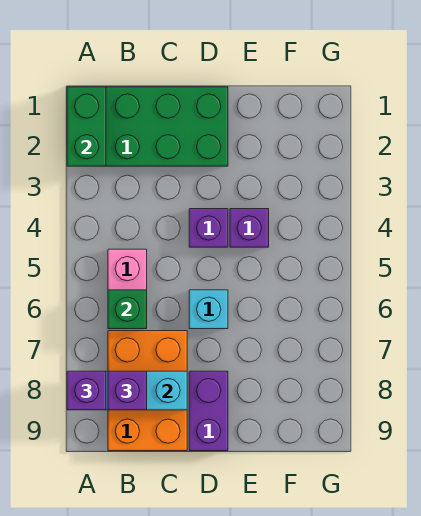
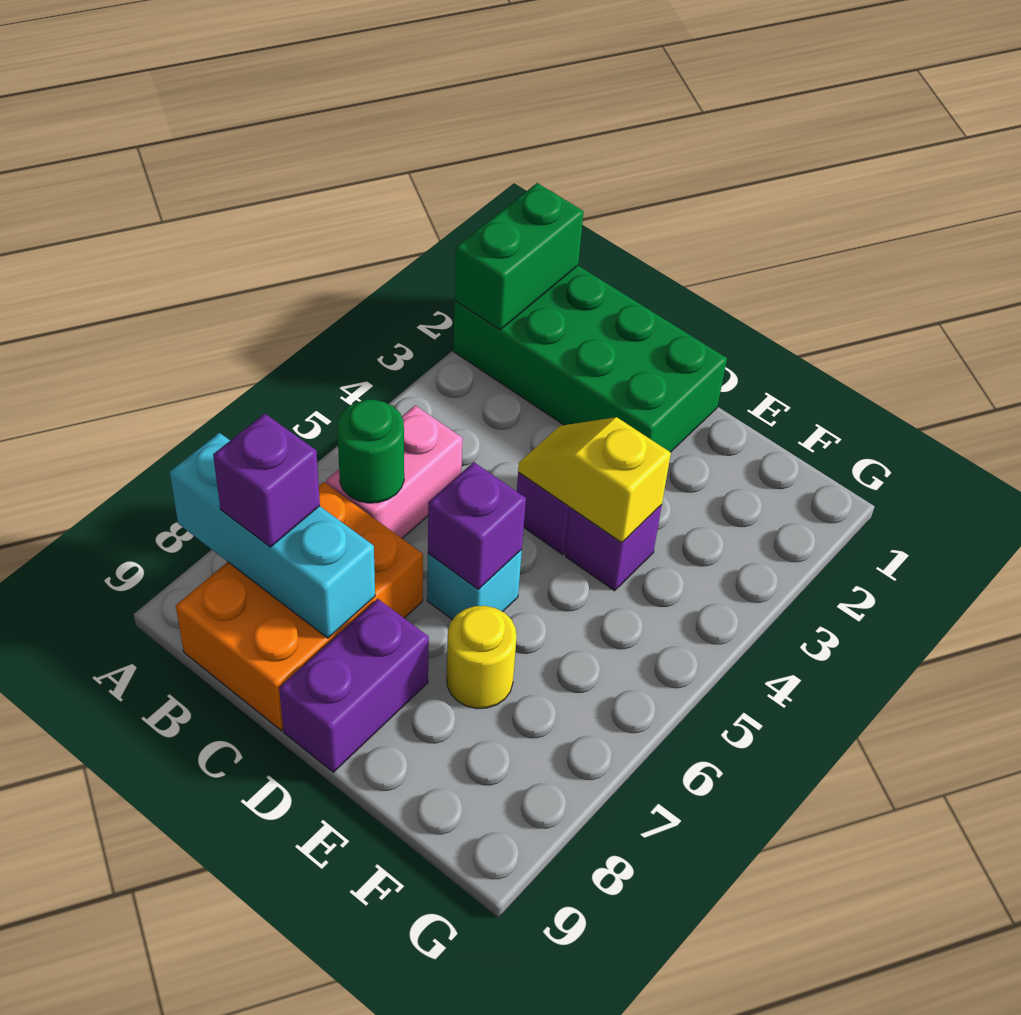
purple brick A8 level 3 -> purple brick D6 level 2
green brick B6 level 2 -> green round brick B6 level 2
none -> yellow slope D4:E4 level 2 top E
none -> yellow round brick E7 level 1

